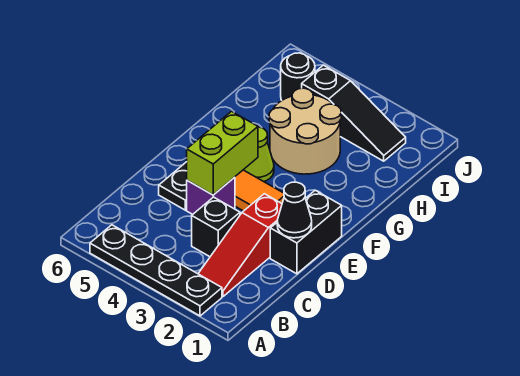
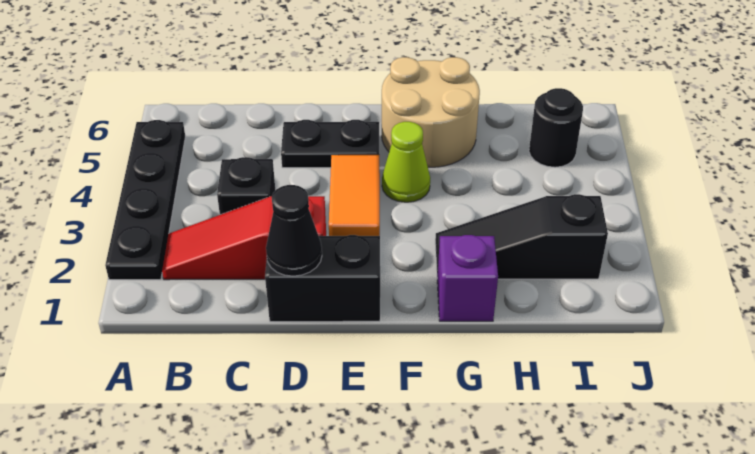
purple brick D4 level 1 -> purple brick G1 level 1
lime brick D4:E4 level 2 -> none
tan round brick G3:H4 level 1 -> tan round brick F5:G6 level 1
black slope I2:I4 level 1 top 4 -> black slope G2:I2 level 1 top I

